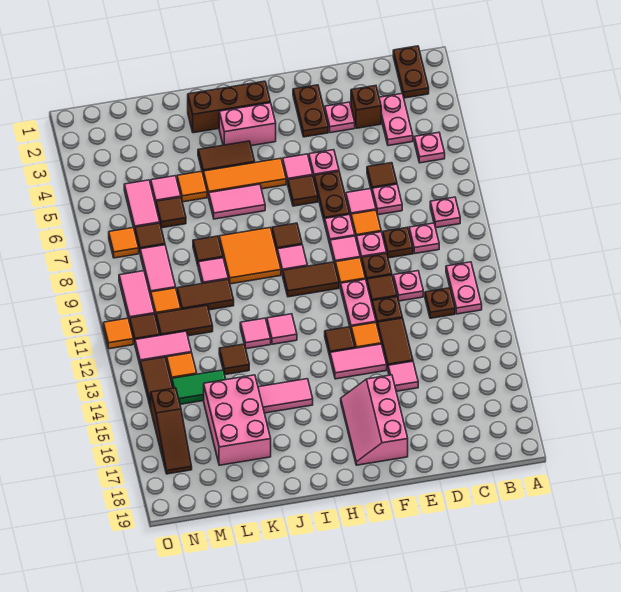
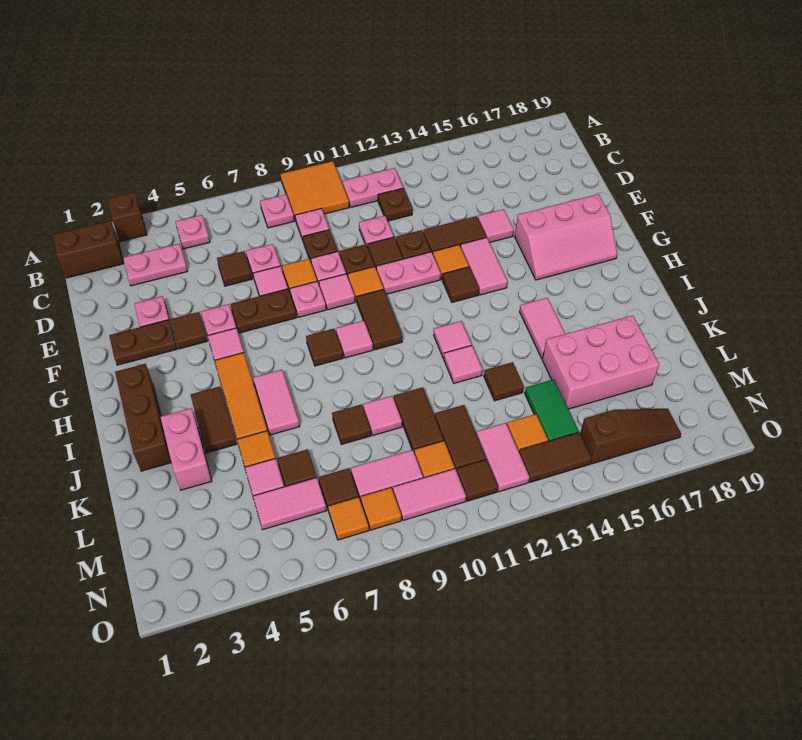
brown plate B1:B2 level 1 -> brown brick B1:B2 level 1
brown brick D3 level 1 -> brown brick A3 level 1
brown tile G6 level 1 -> brown tile F4 level 1
pink brick H3:I3 level 1 -> pink brick J3:K3 level 1
orange tile I8:J9 level 1 -> orange tile A9:B10 level 1
orange tile O11 level 1 -> orange tile N8 level 1

